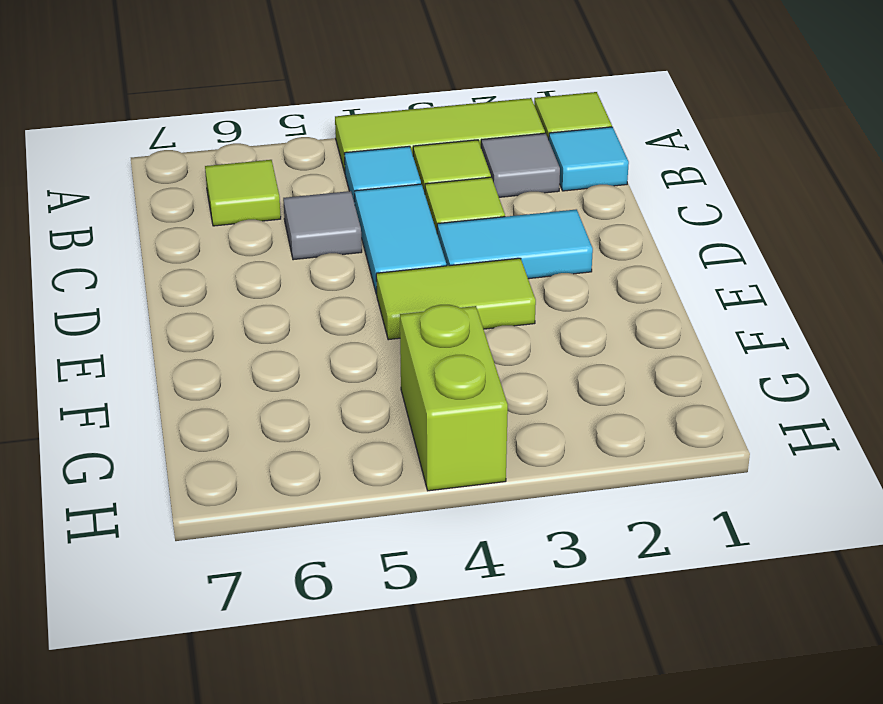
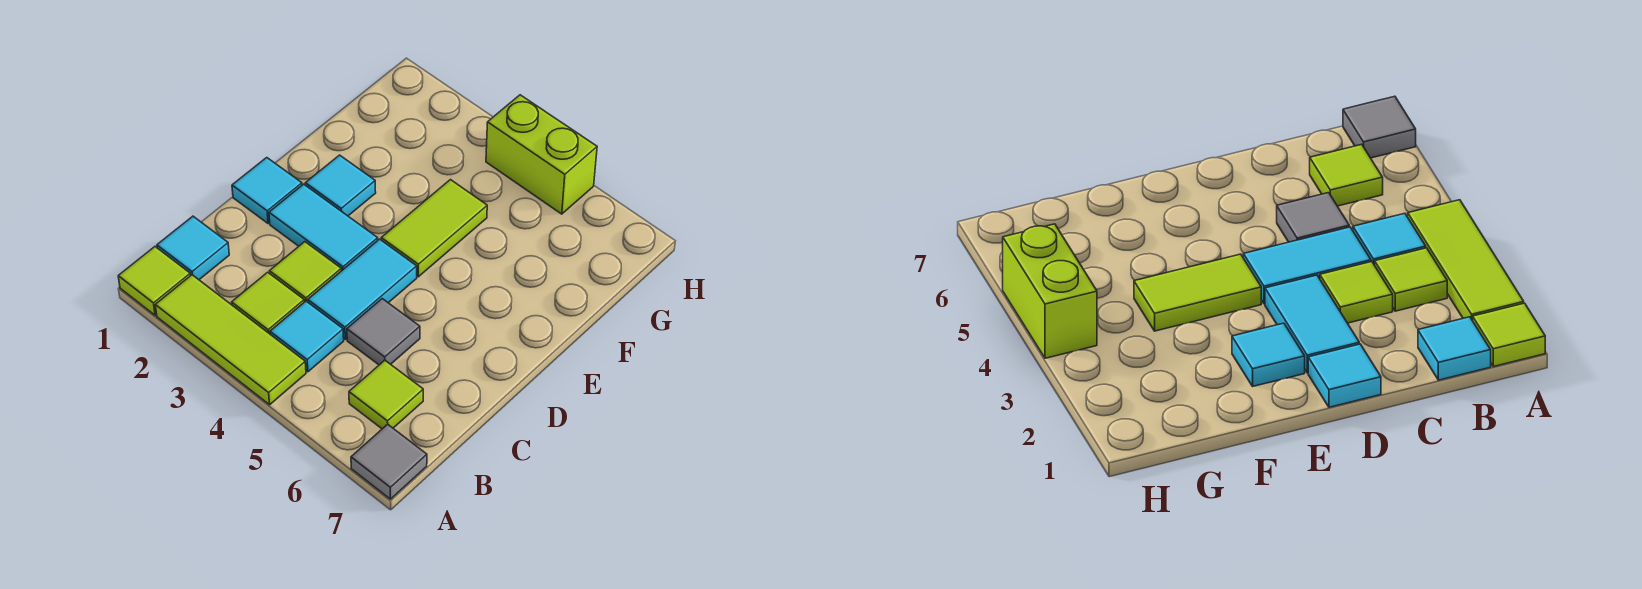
grey tile B2 level 1 -> grey tile A7 level 1
none -> cyan tile D1 level 1
none -> cyan tile E2 level 1
lime tile E3:E4 level 1 -> lime tile E4:F4 level 1
lime brick G4:H4 level 1 -> lime brick H4:H5 level 1

